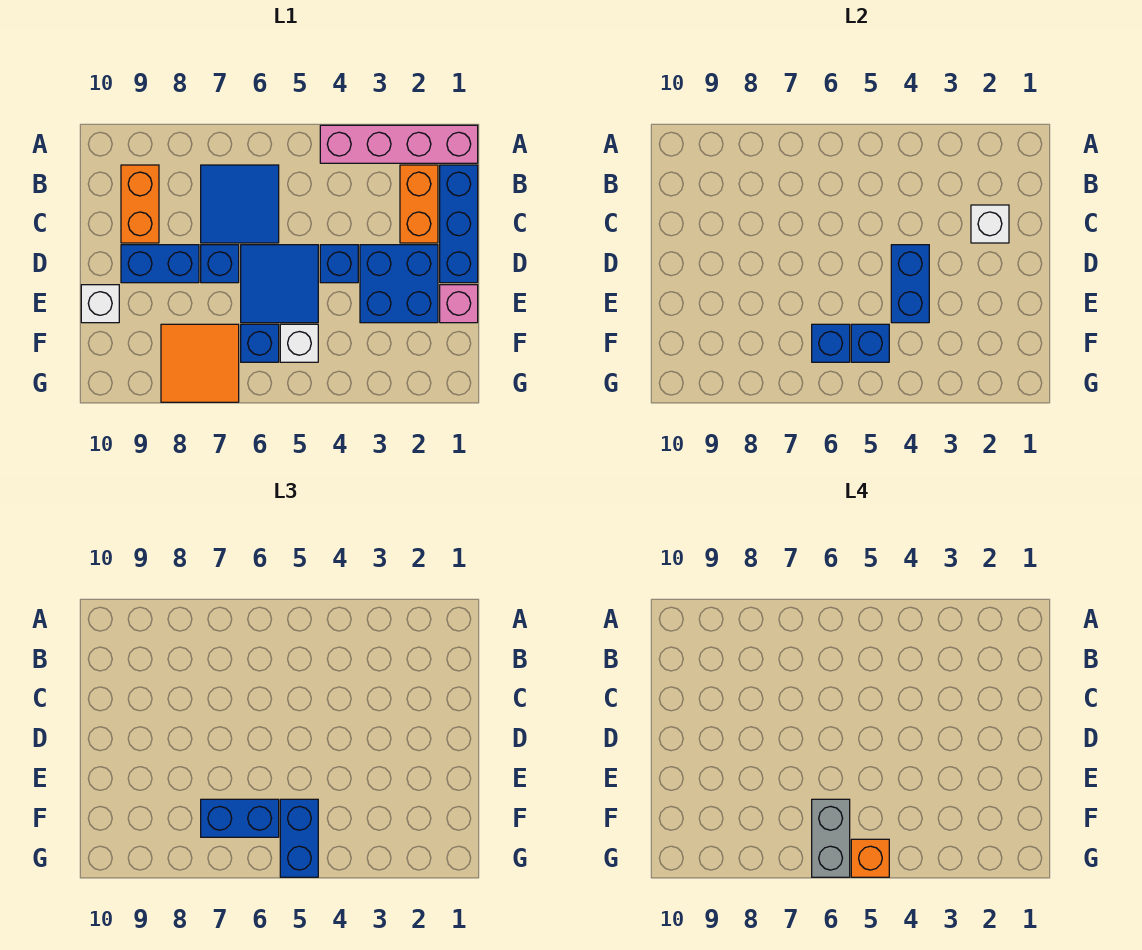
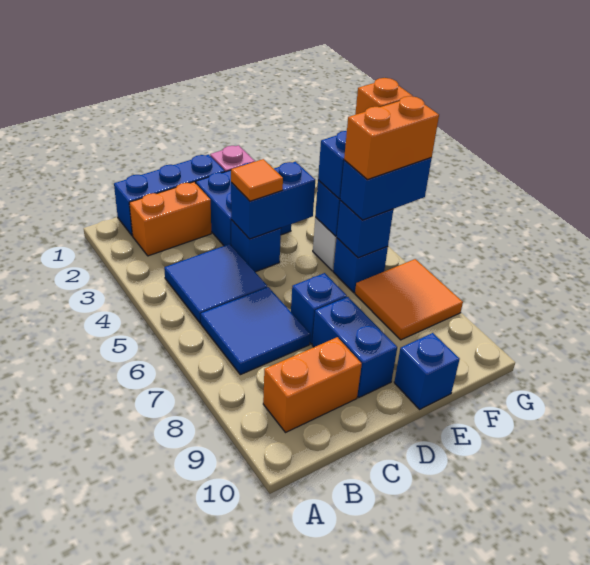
pink brick A1:A4 level 1 -> none
white brick C2 level 2 -> none
none -> orange tile D4 level 3
blue tile D5:E6 level 1 -> blue tile B4:C5 level 1
white brick E10 level 1 -> blue brick E10 level 1
blue brick F6:F7 level 3 -> blue brick F6:G6 level 3
grey brick F6:G6 level 4 -> orange brick F6:G6 level 4

